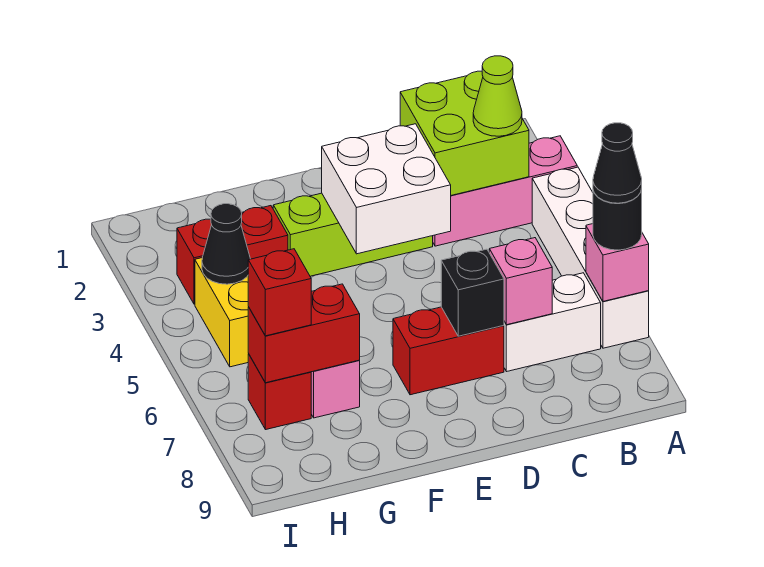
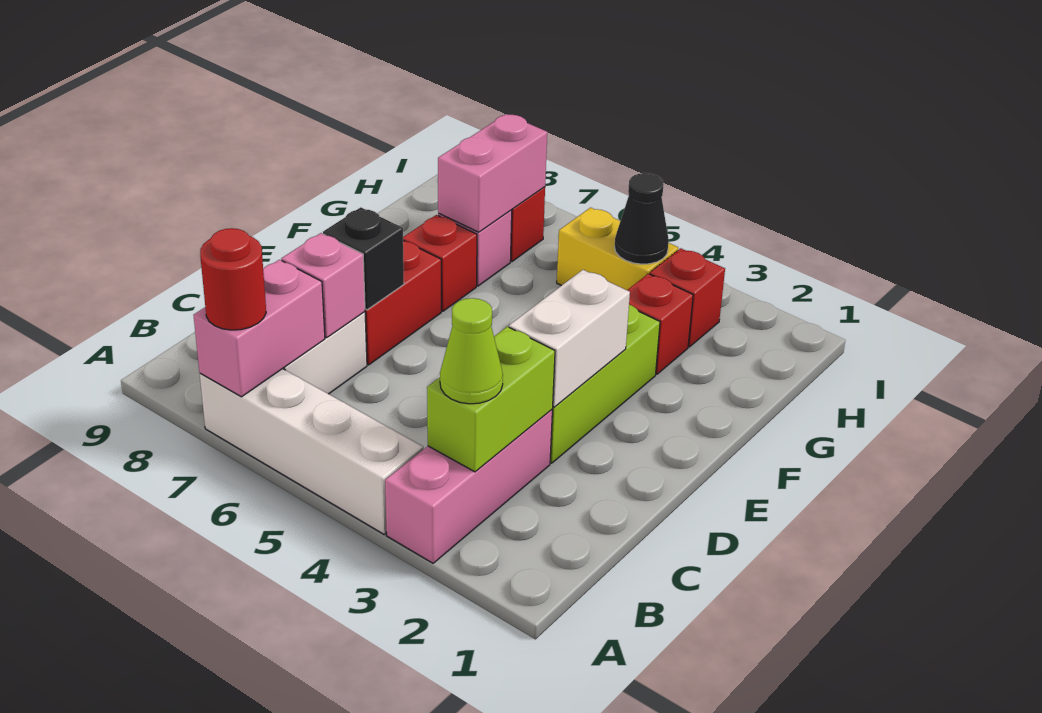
pink brick A7 level 2 -> pink brick A7:B7 level 2
black round brick A7 level 3 -> red round brick A7 level 3
black cone A7 level 4 -> none
lime brick B2:C3 level 2 -> lime brick B3:C3 level 2
white brick D3:E4 level 2 -> white brick D3:E3 level 2
red brick G7:H7 level 2 -> pink brick G7:H7 level 2
red brick H7 level 3 -> red brick F7 level 1

